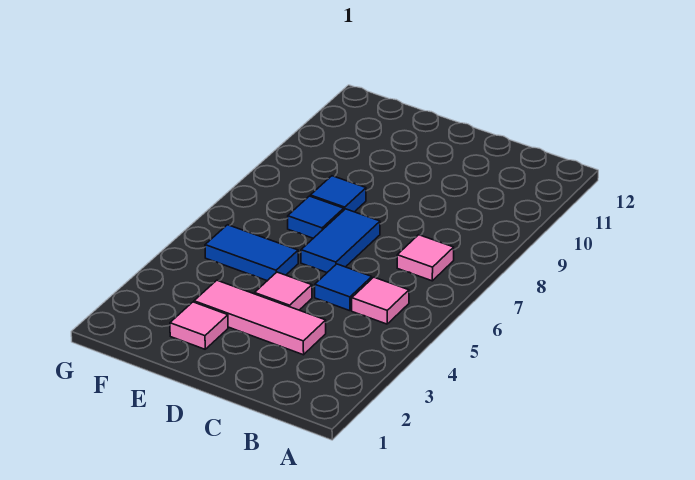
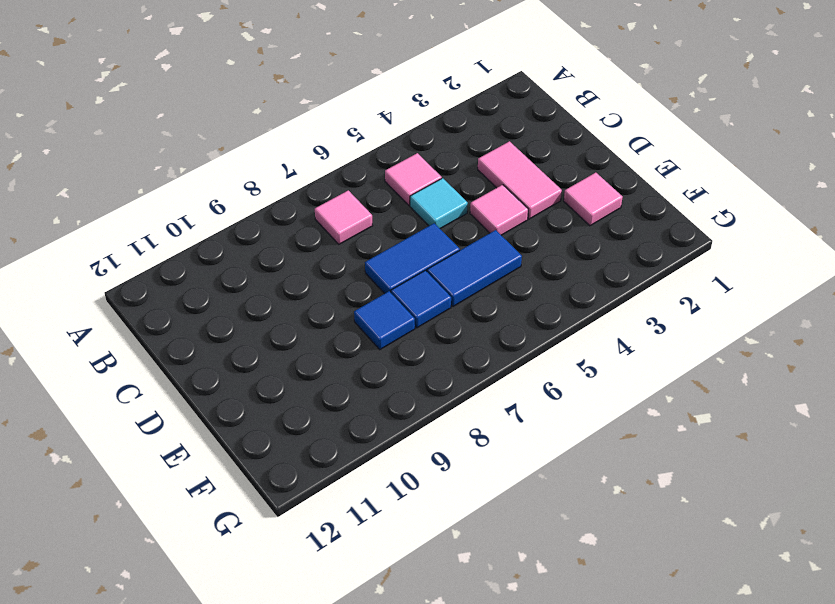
pink tile C3:E3 level 1 -> pink tile C3:D3 level 1
blue tile C5 level 1 -> cyan tile C5 level 1
blue tile E5:F5 level 1 -> blue tile E5:E6 level 1

